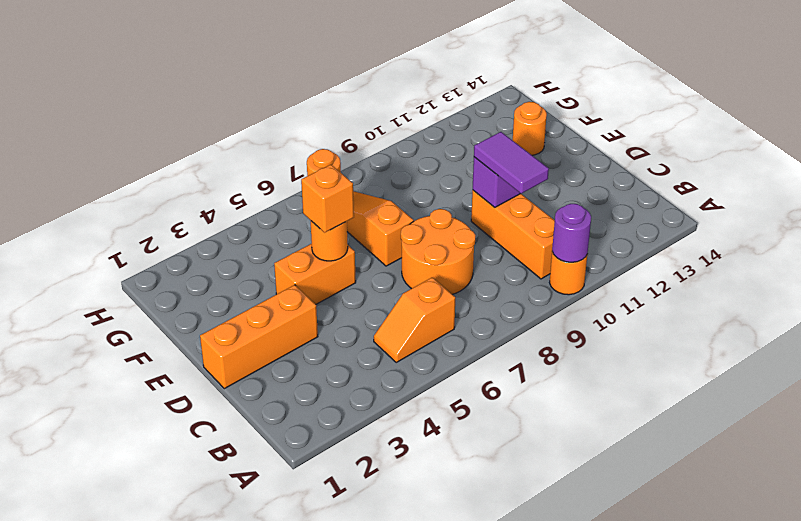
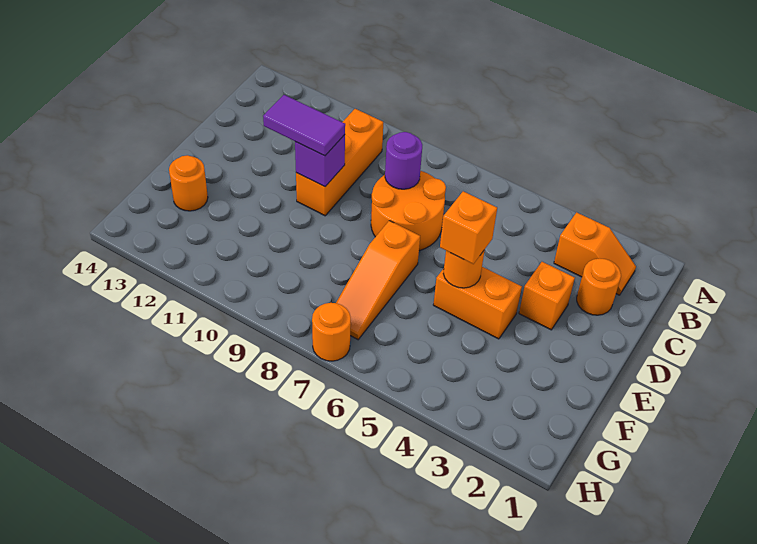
orange round brick A10 level 1 -> orange round brick C2 level 1
purple round brick A10 level 2 -> purple round brick C8 level 2
orange slope B5:B6 level 1 top 6 -> orange slope B2:B3 level 1 top 3
purple tile C10:D10 level 3 -> purple tile D10:D11 level 3
orange brick D1:D3 level 1 -> orange brick D3 level 1

